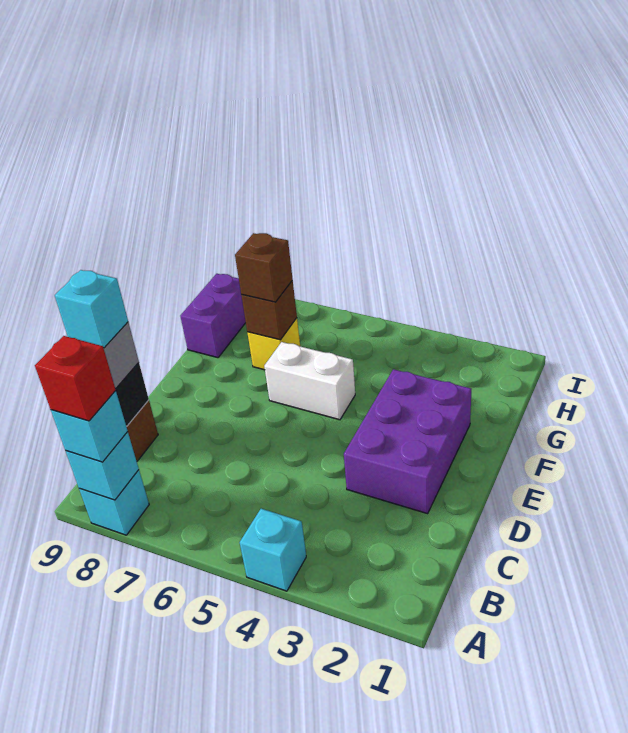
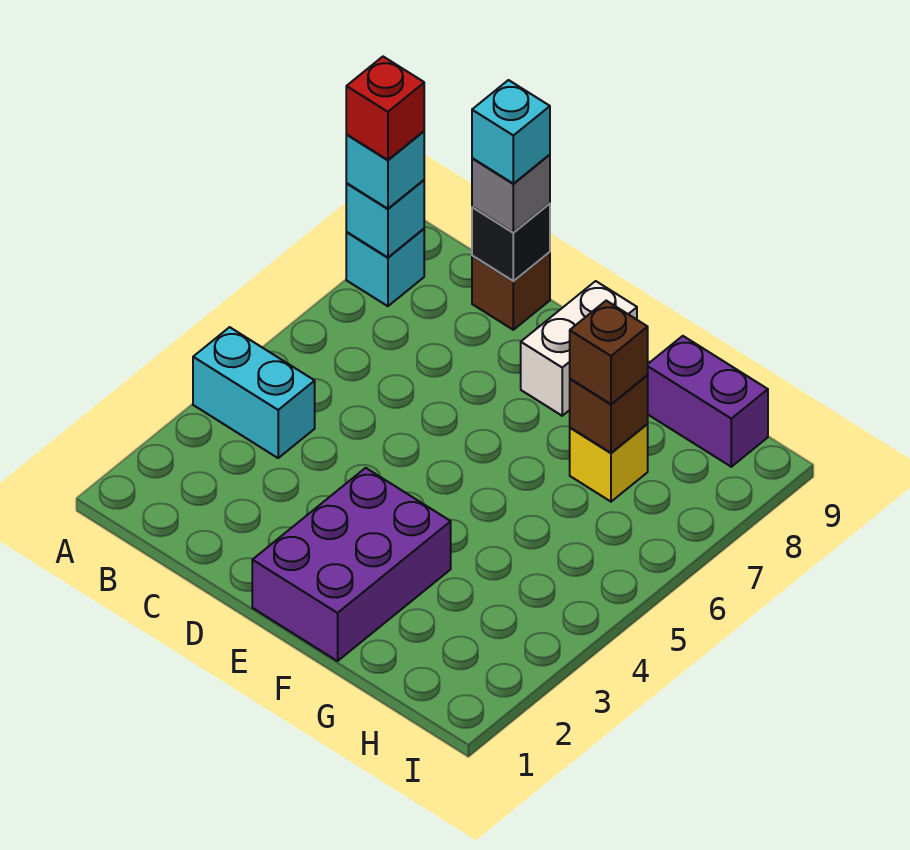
cyan brick A4 level 1 -> cyan brick A4:B4 level 1
purple brick D2:F3 level 1 -> purple brick E1:F3 level 1
white brick F5:F6 level 1 -> white brick E8:E9 level 1

